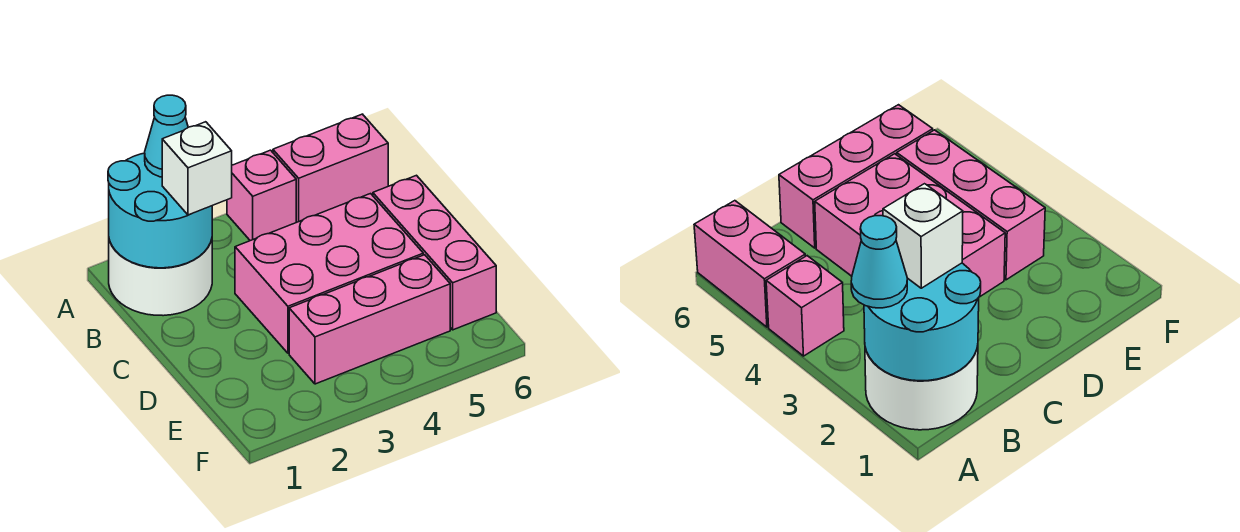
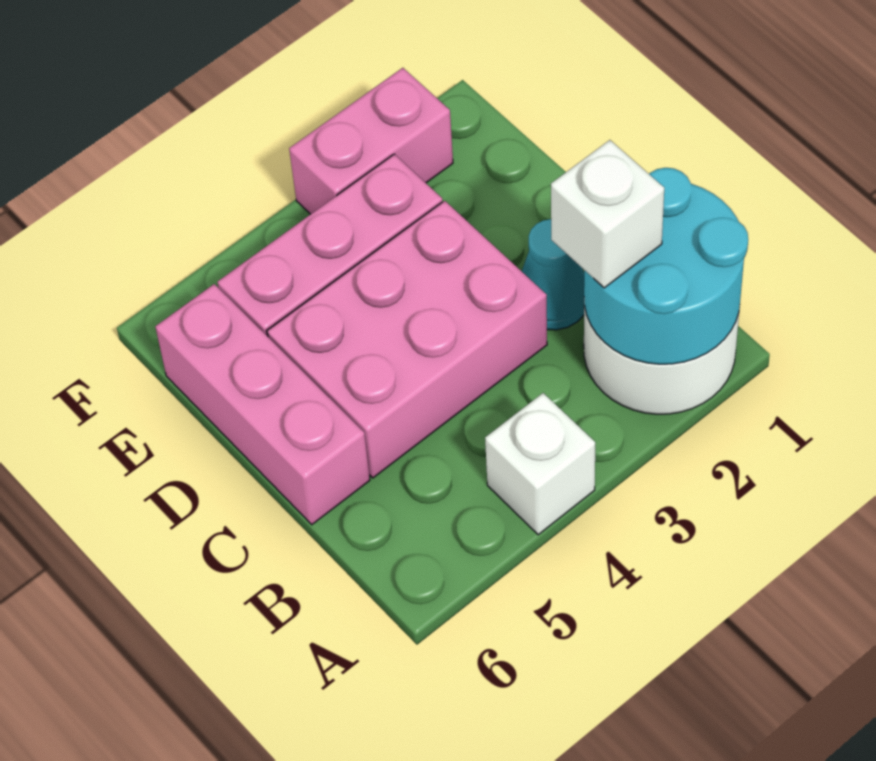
cyan cone A2 level 3 -> cyan cone C2 level 1
pink brick A4 level 1 -> white brick A4 level 1
pink brick A5:A6 level 1 -> pink brick F2:F3 level 1

